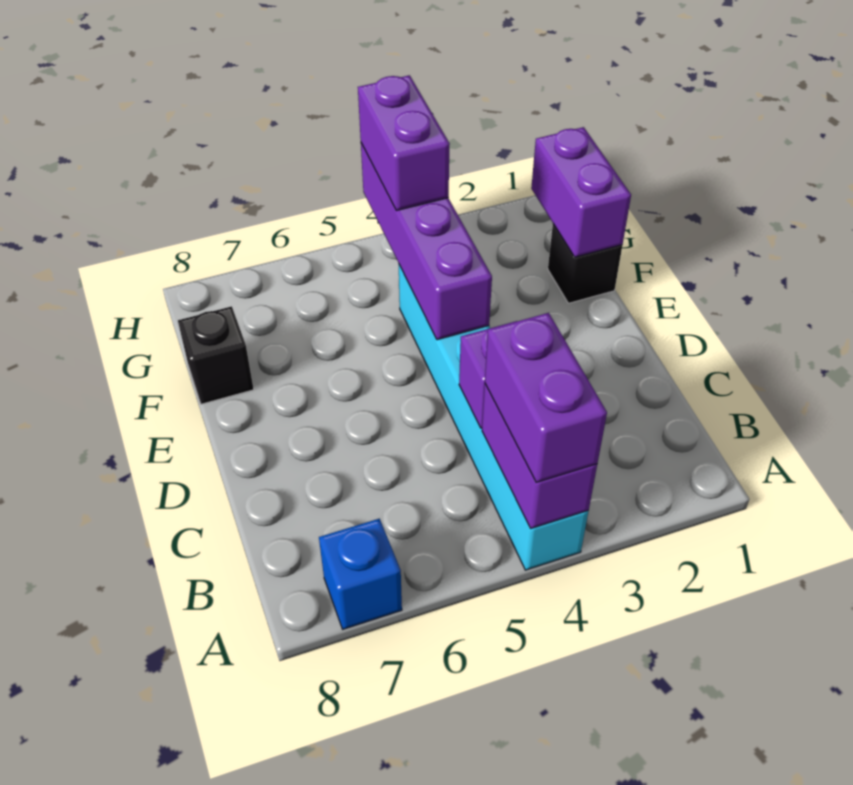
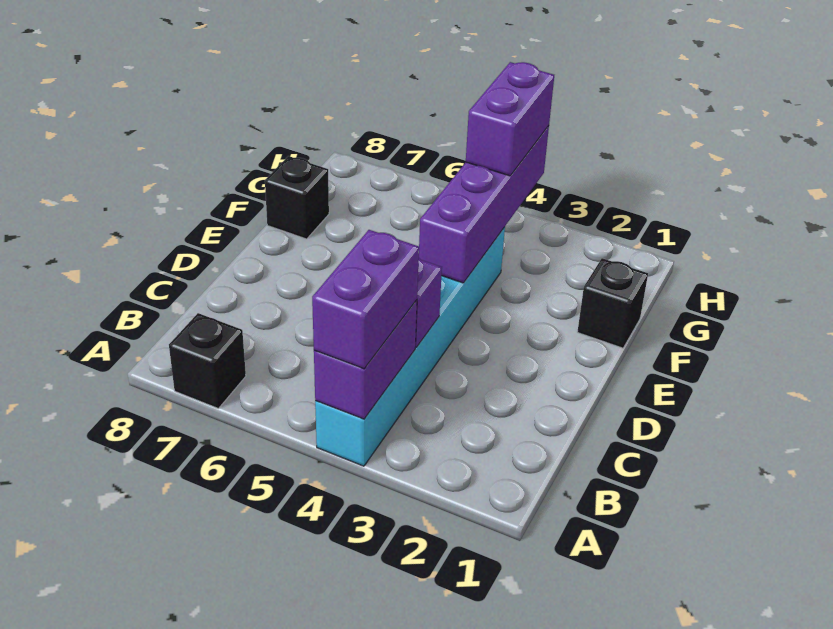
blue brick A7 level 1 -> black brick A7 level 1
purple brick F1:G1 level 2 -> none

